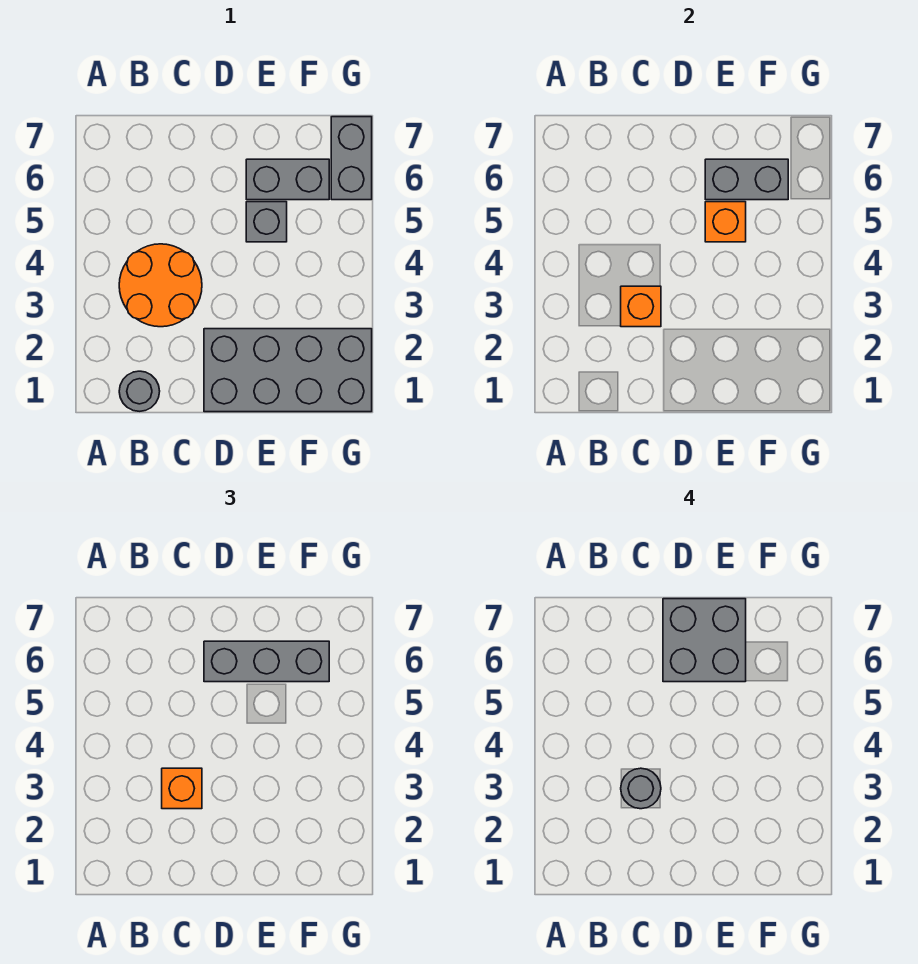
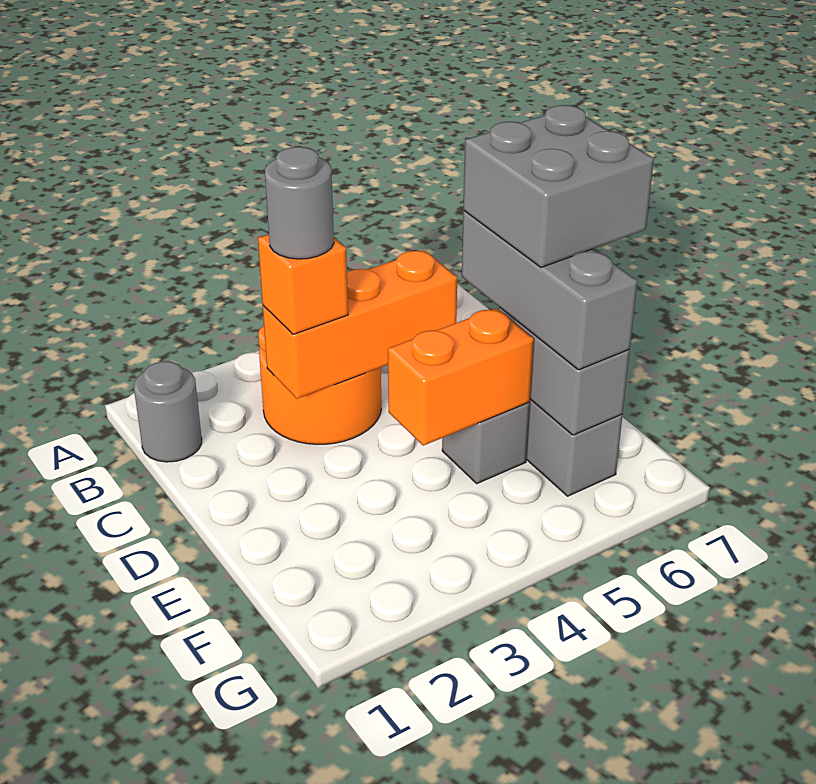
orange brick C3 level 2 -> orange brick C3:C5 level 2
grey brick D1:G2 level 1 -> none
orange brick E5 level 2 -> orange brick E4:E5 level 2
grey brick G6:G7 level 1 -> none

